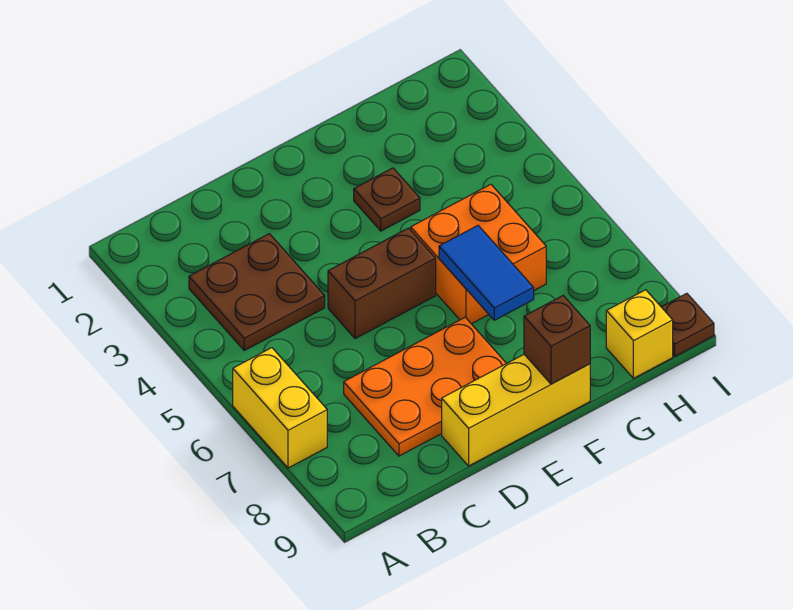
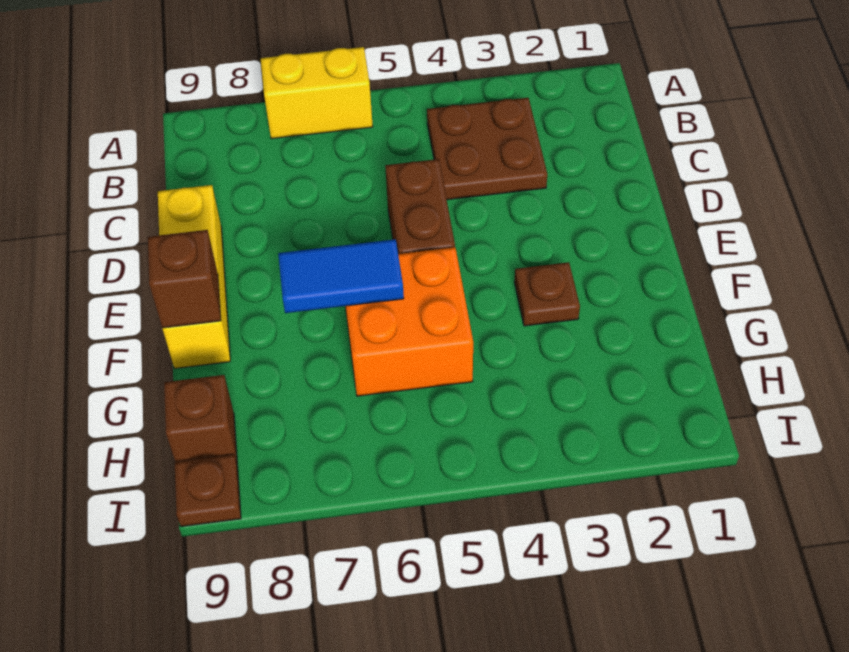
orange plate C7:E8 level 1 -> none
yellow brick H9 level 1 -> brown brick H9 level 1

